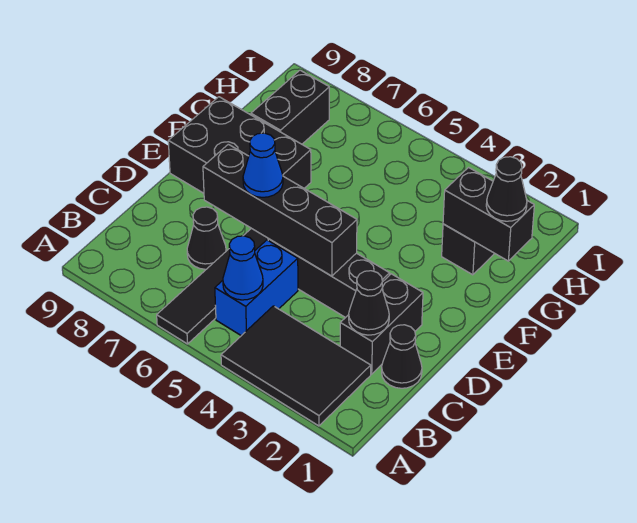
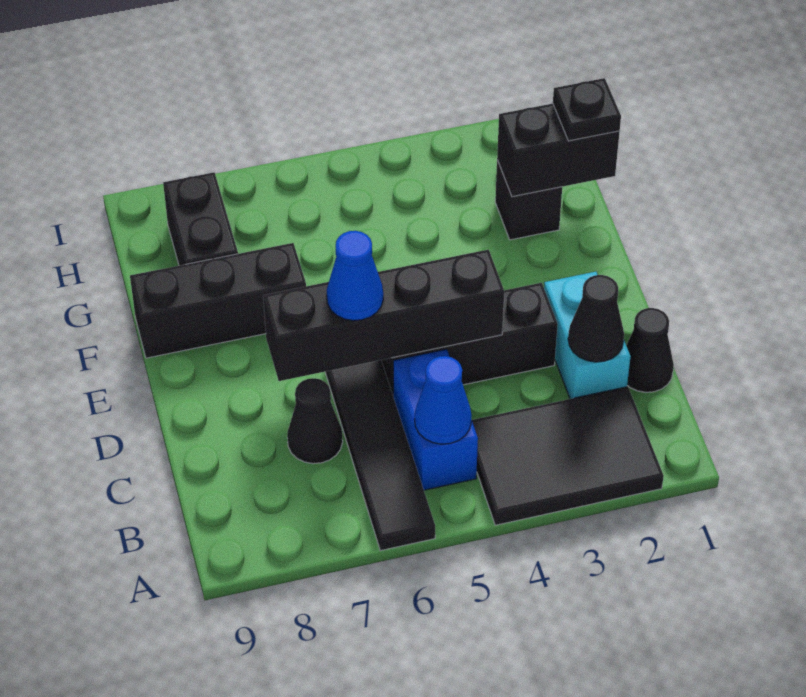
black brick C2:D2 level 1 -> cyan brick C2:D2 level 1
black brick E7:F9 level 1 -> black brick F7:F9 level 1
black cone G1 level 3 -> black plate G1 level 3

